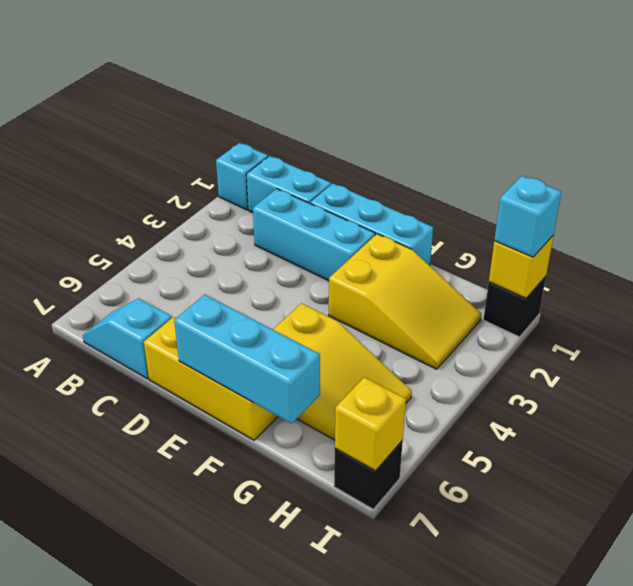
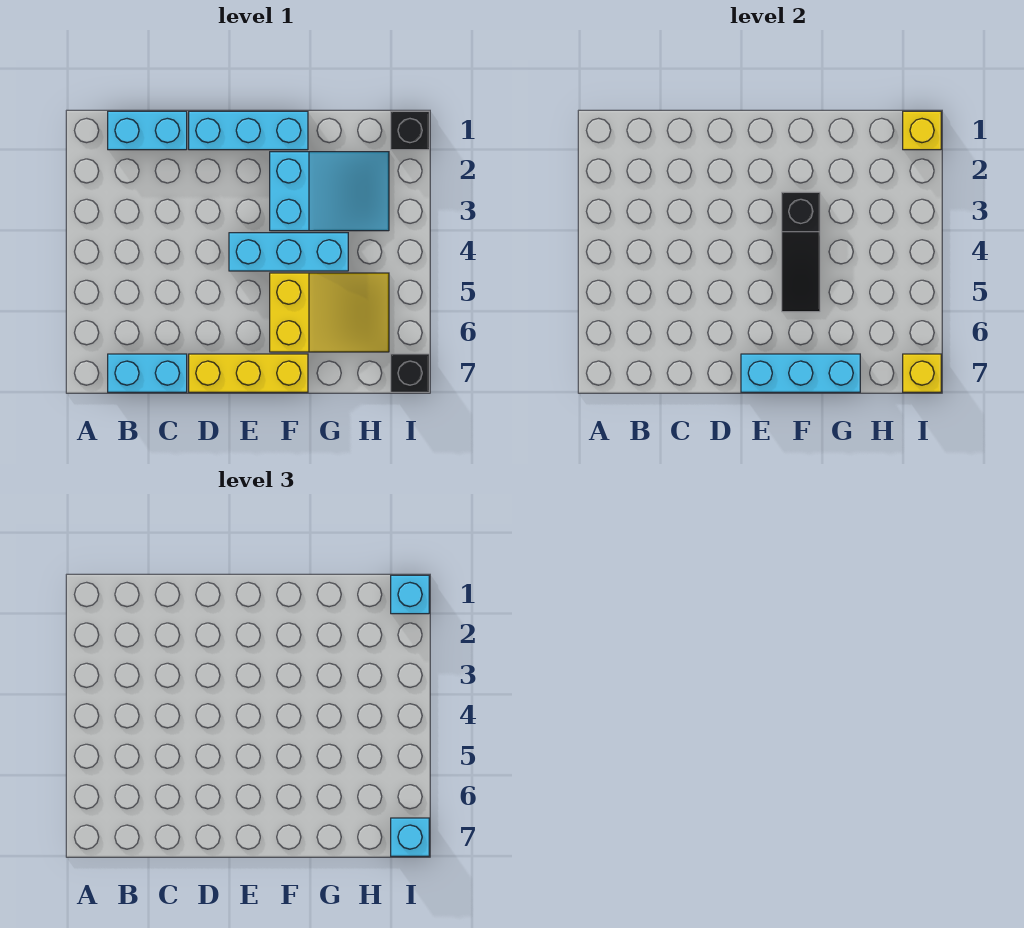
cyan brick A1 level 1 -> cyan brick I7 level 3
cyan slope B7:C7 level 1 top C -> cyan brick B7:C7 level 1
cyan brick C2:E2 level 1 -> cyan brick E4:G4 level 1
yellow slope F2:H3 level 1 top F -> cyan slope F2:H3 level 1 top F
none -> black slope F3:F5 level 2 top 3

